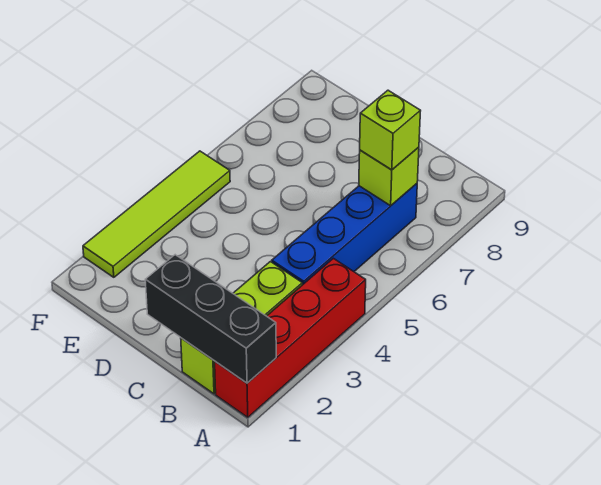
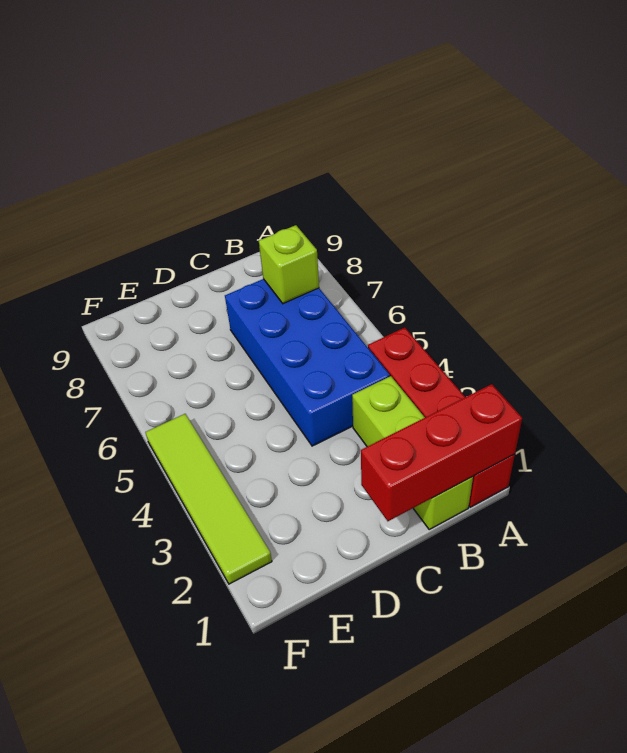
black brick A1:C1 level 2 -> red brick A1:C1 level 2
blue brick B4:B7 level 1 -> blue brick B4:C7 level 1
lime brick B7 level 3 -> none

